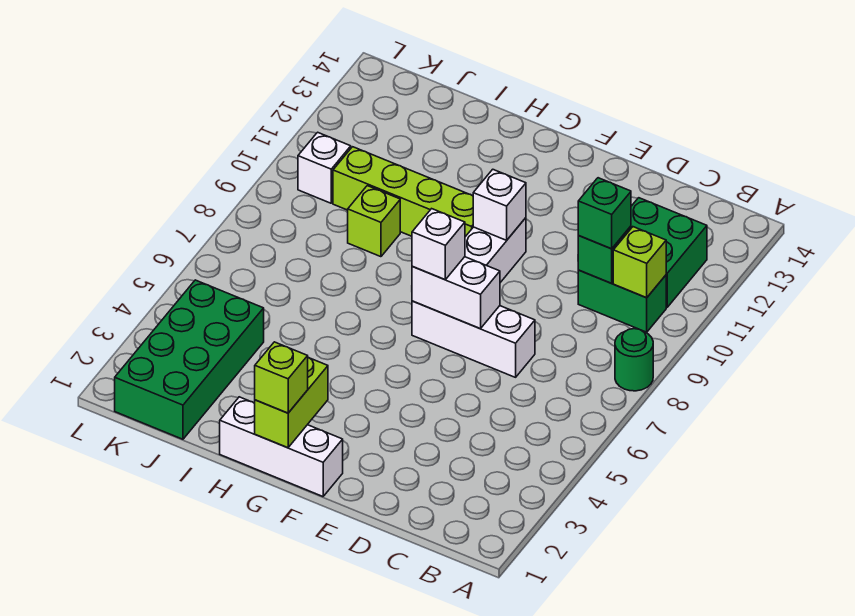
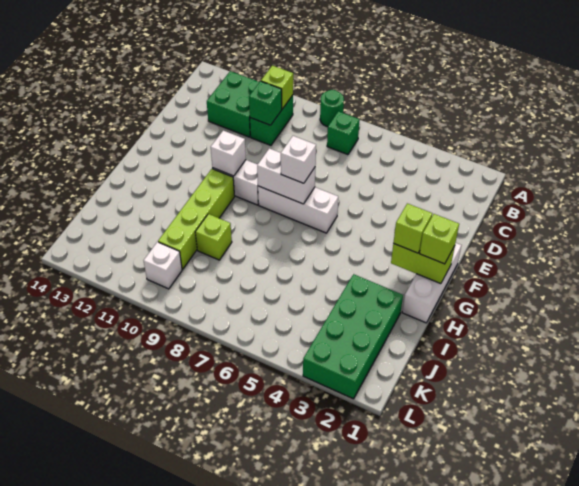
green brick C10 level 3 -> green brick B7 level 1
white brick D7:F7 level 1 -> white brick F6:F8 level 1
white brick E7:F7 level 2 -> white brick F7:F8 level 2
none -> lime brick G2 level 3
green brick J1:K4 level 1 -> green brick I2:L3 level 1

